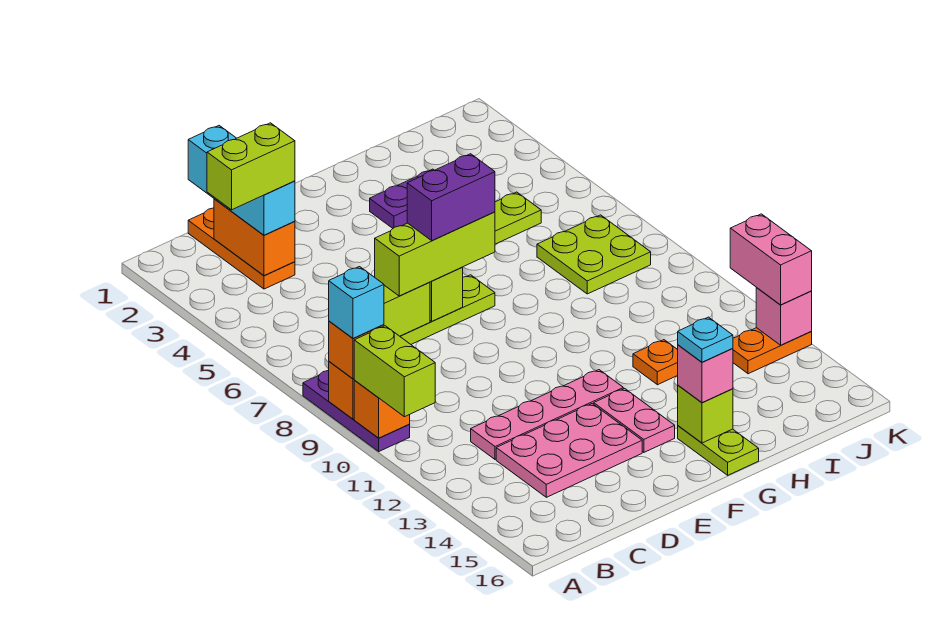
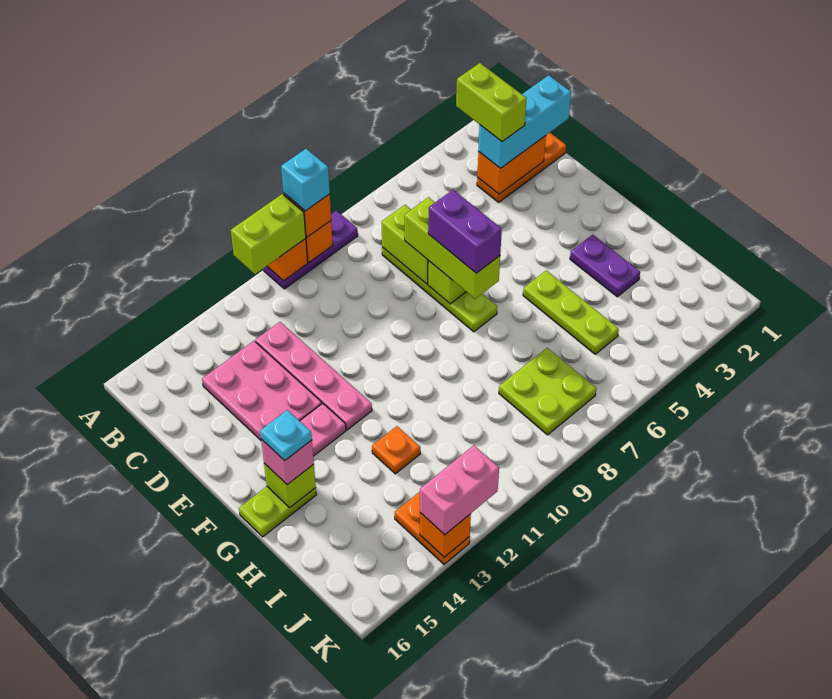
pink brick K13 level 2 -> orange brick K13 level 2

